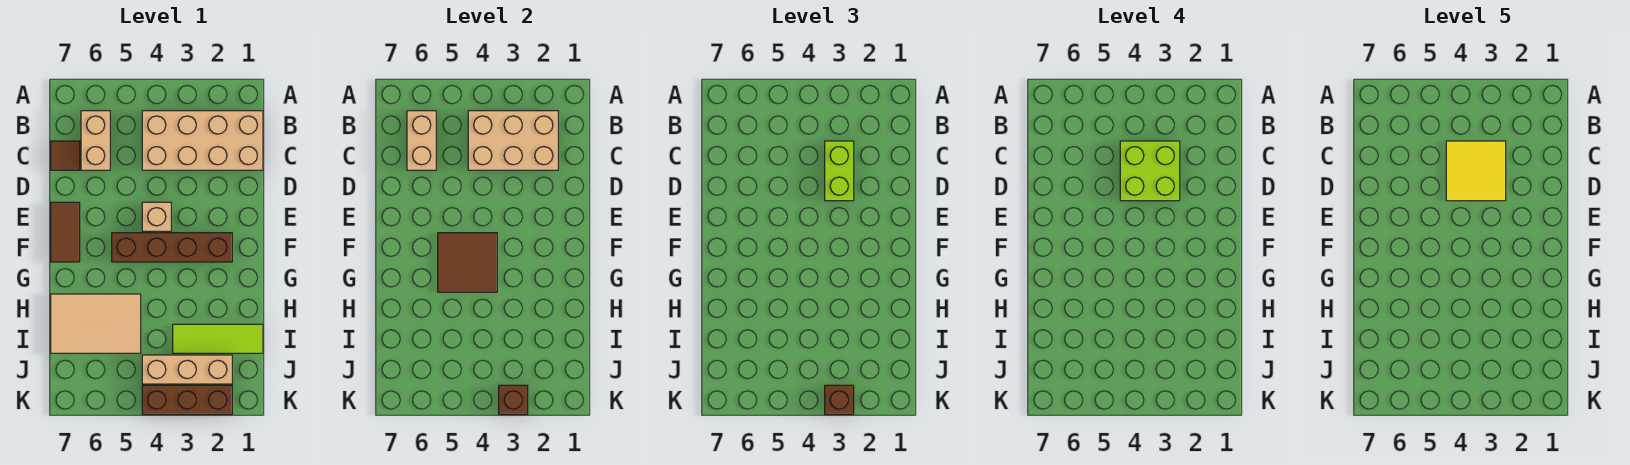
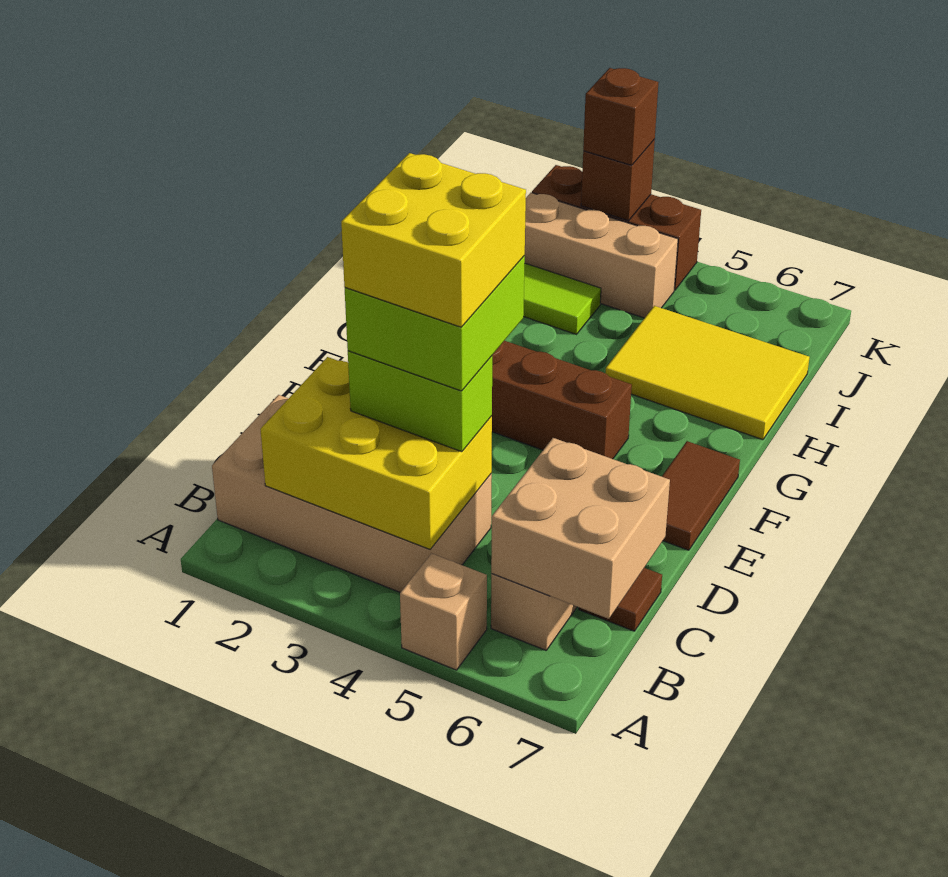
tan brick B2:C4 level 2 -> yellow brick B2:C4 level 2
tan brick B6:C6 level 2 -> tan brick B6:C7 level 2
lime brick C3:D3 level 3 -> lime brick C3:C4 level 3
yellow tile C3:D4 level 5 -> yellow brick C3:D4 level 5
tan brick E4 level 1 -> tan brick A5 level 1
brown tile F4:G5 level 2 -> none
tan tile H5:I7 level 1 -> yellow tile H5:I7 level 1

